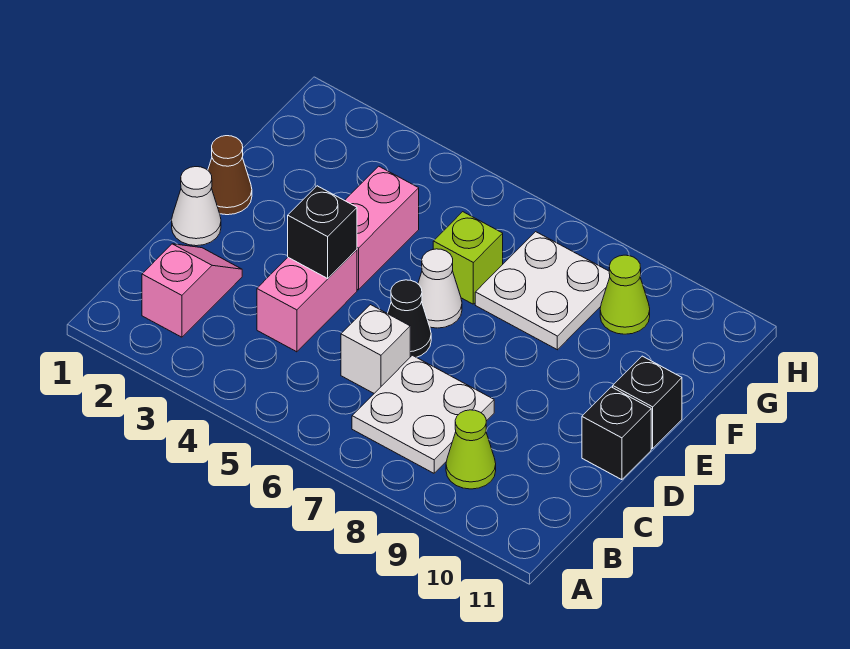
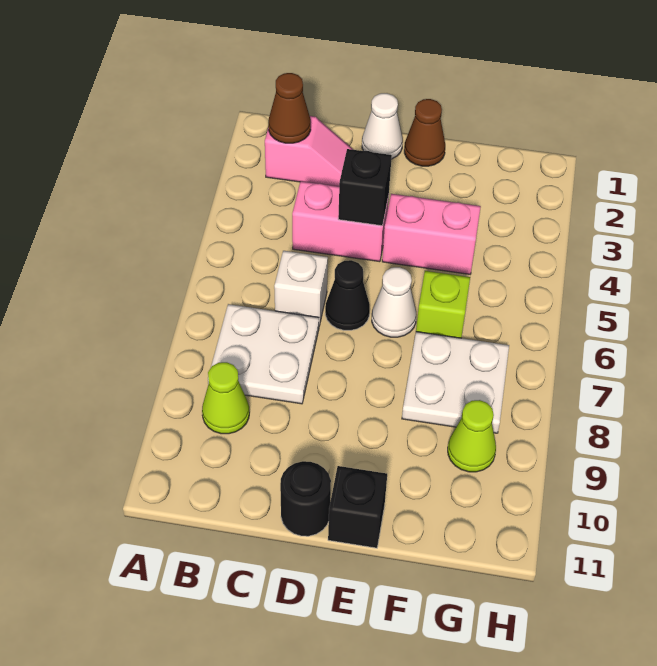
none -> brown cone B2 level 2
black brick D11 level 1 -> black round brick D11 level 1

